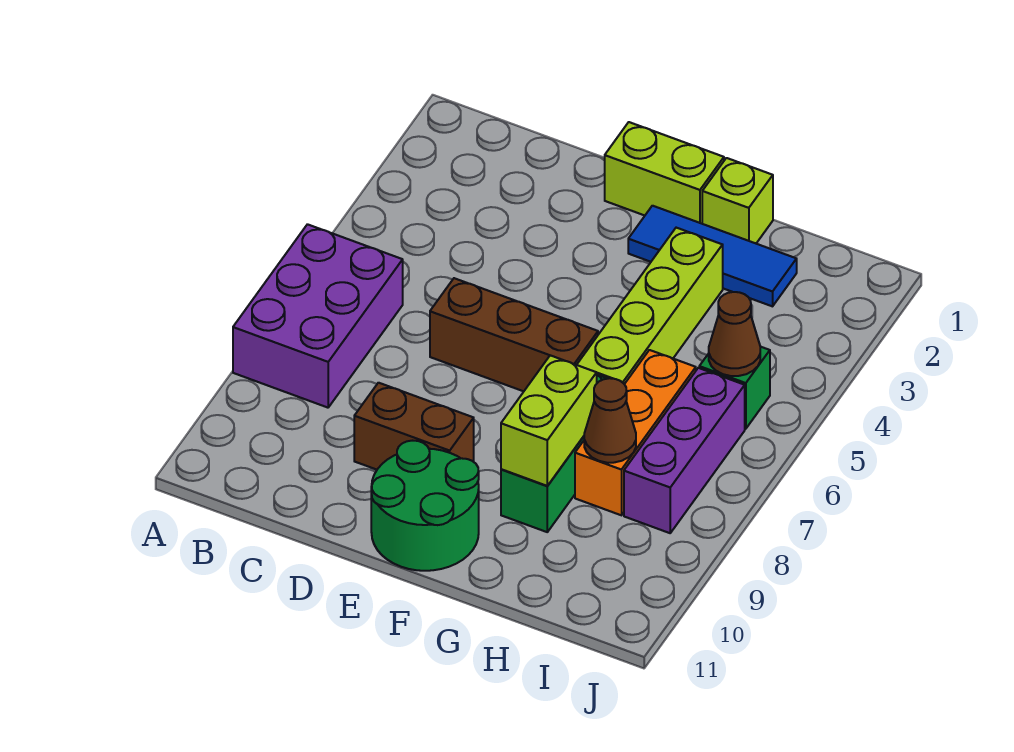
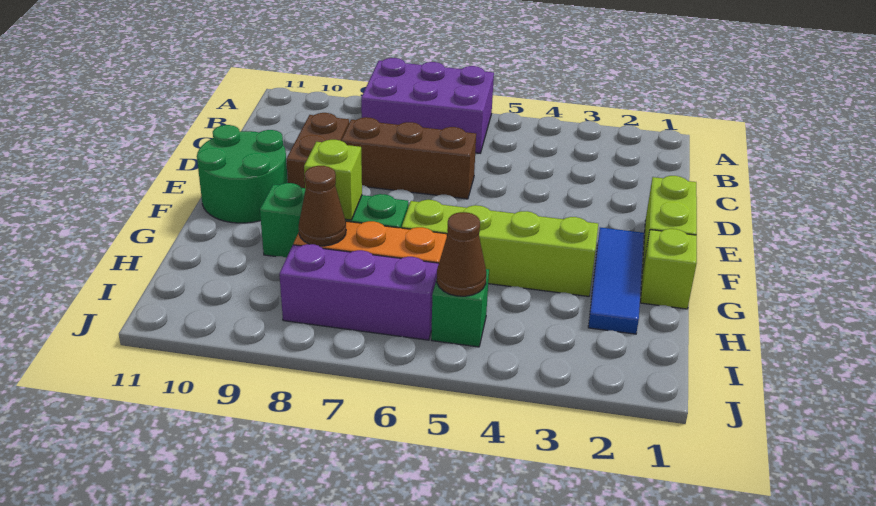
brown brick D6:F6 level 1 -> brown brick D6:D8 level 1
lime brick G8:G9 level 2 -> lime brick G8 level 2

